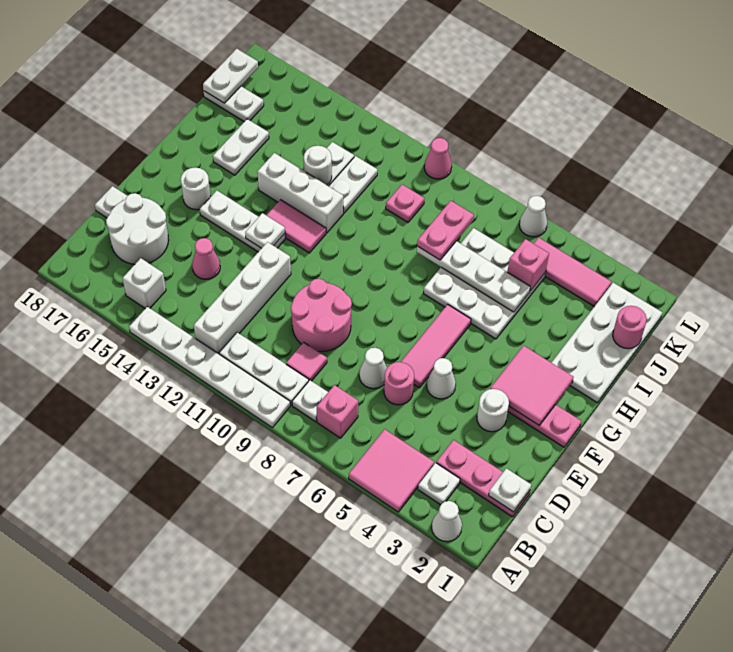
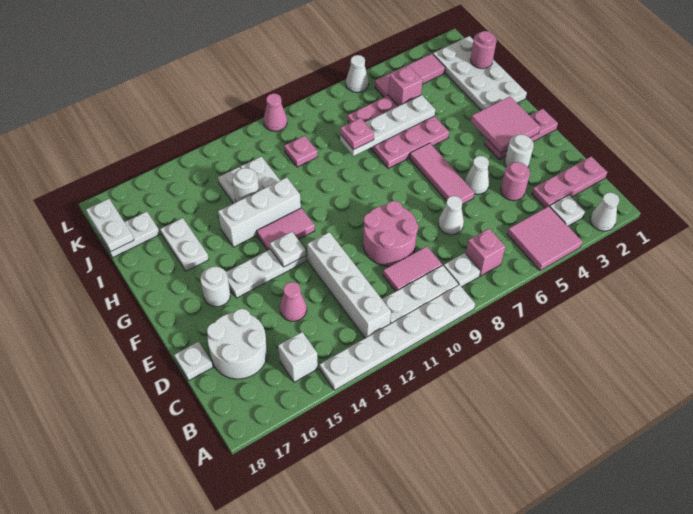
white plate C1 level 2 -> none
pink tile C9 level 1 -> pink tile C9:C10 level 1
pink round brick D6 level 1 -> pink round brick D4 level 1
white plate H5:J7 level 1 -> pink plate H5:J7 level 1
pink plate I8:J8 level 3 -> pink plate I8 level 3

